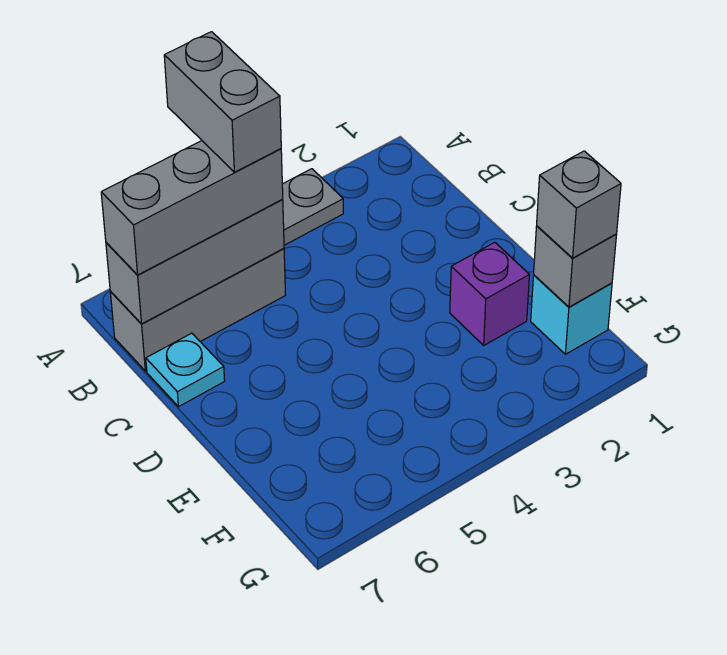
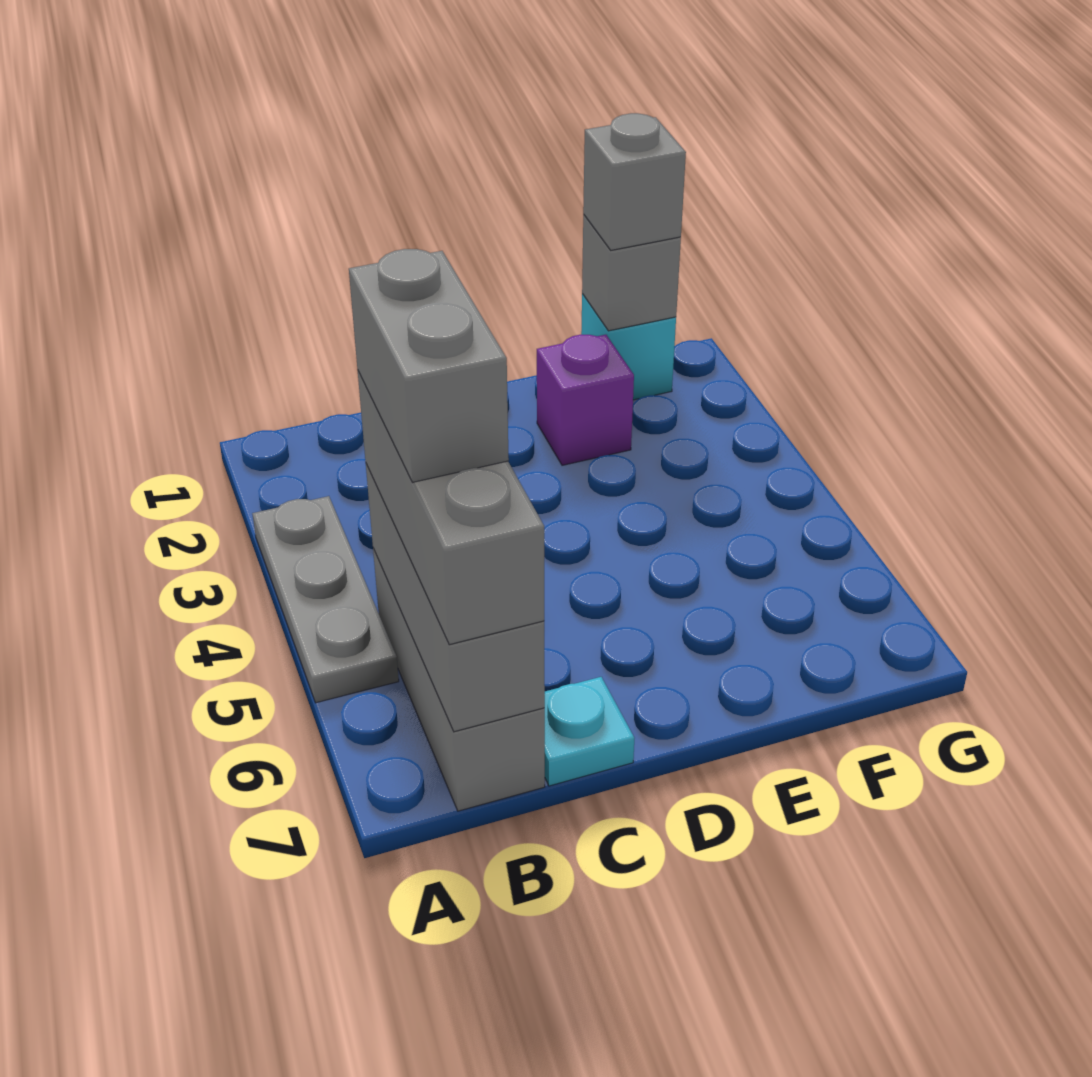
grey brick A5:B5 level 4 -> grey brick B5:B6 level 4

